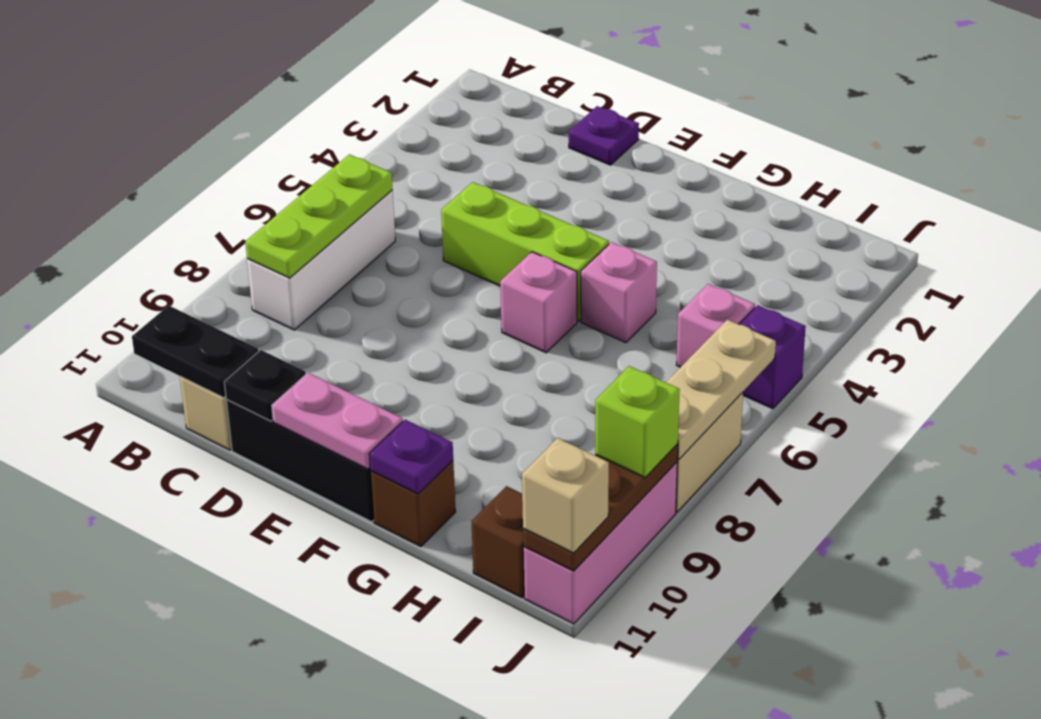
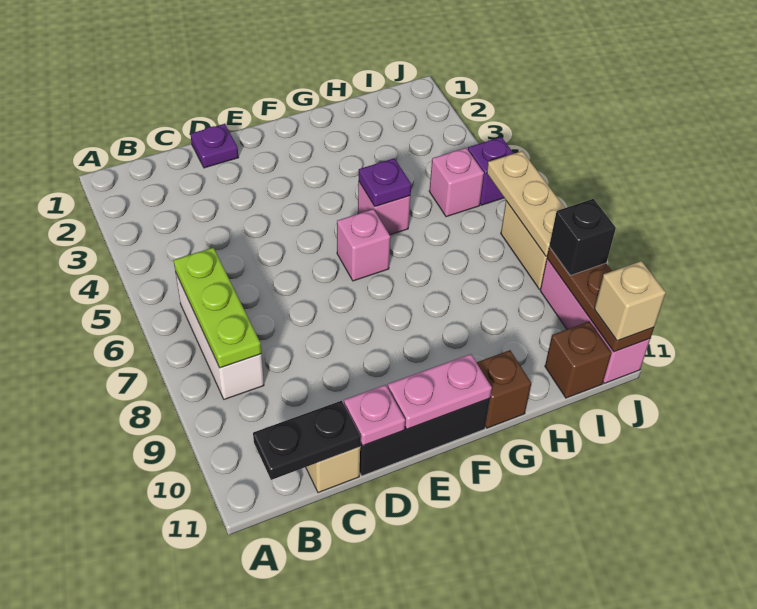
lime brick D5:F5 level 1 -> none
black plate D11 level 2 -> pink plate D11 level 2
purple plate G11 level 2 -> purple plate G5 level 2
lime brick J9 level 3 -> black brick J9 level 3

